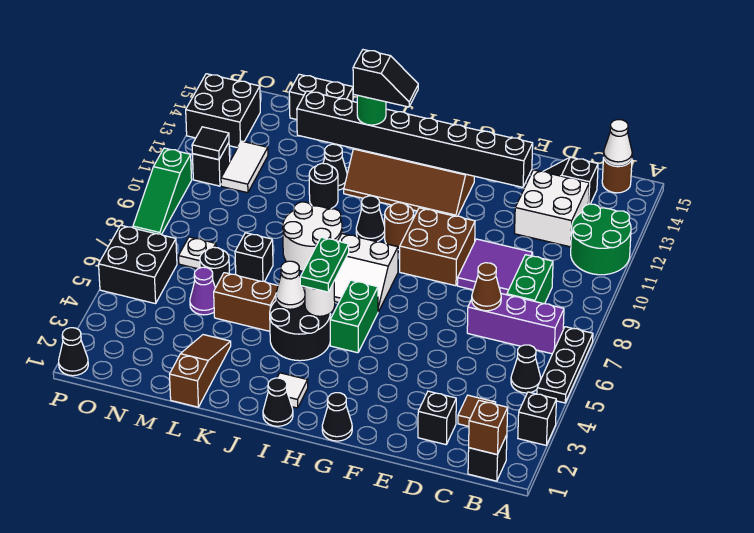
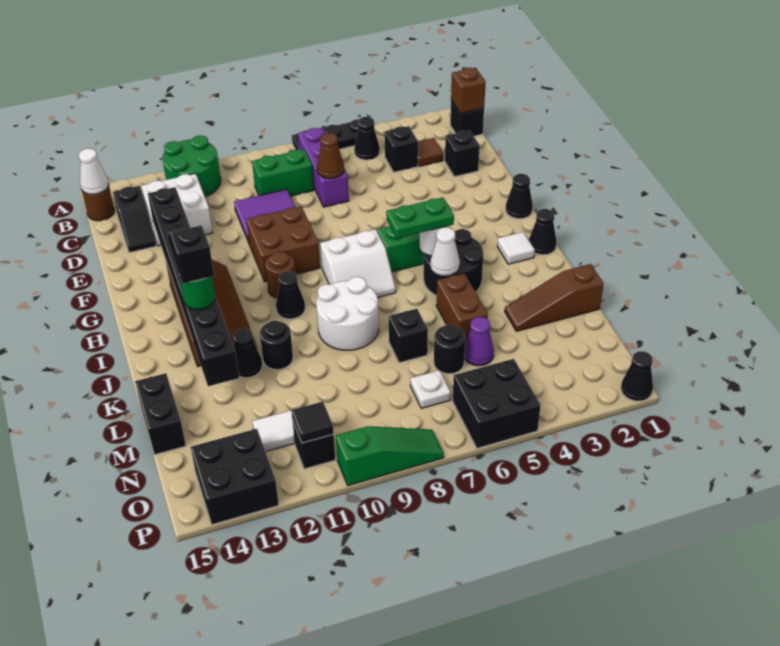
black brick A3 level 1 -> black brick C4 level 1
white slope H7:I8 level 1 top 8 -> white slope H7:I8 level 1 top H

